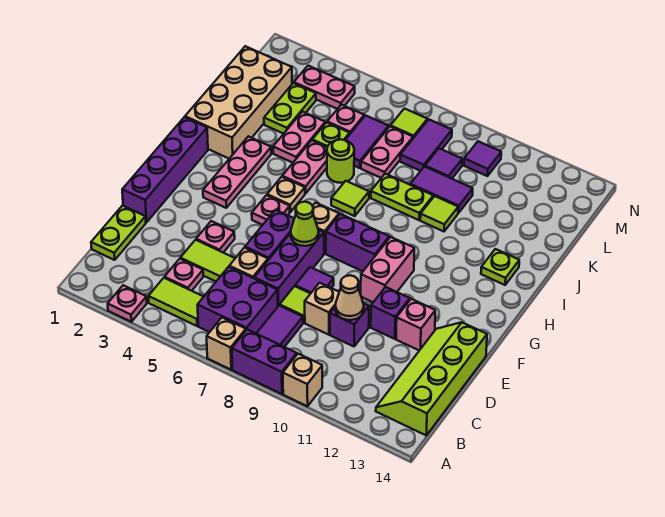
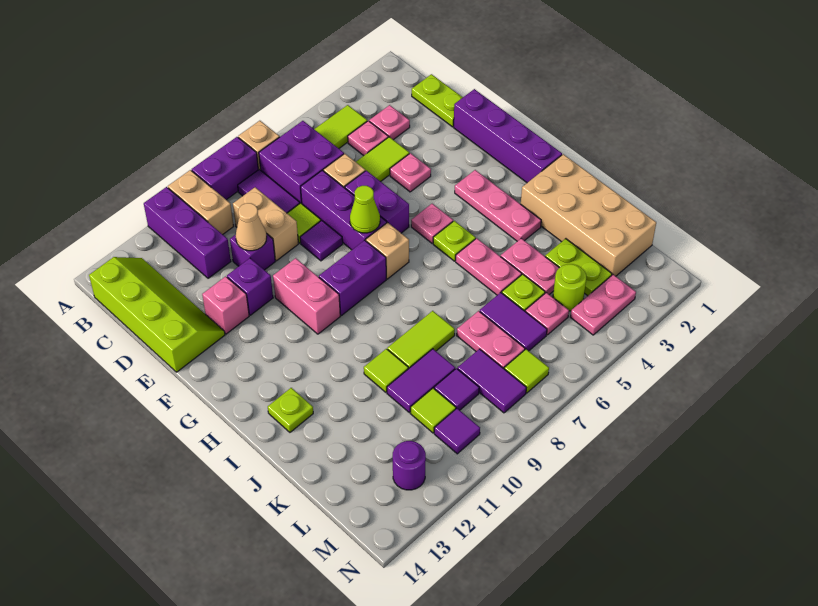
pink plate A3 level 1 -> pink plate C3 level 1
tan brick A10 level 1 -> tan brick A10:B10 level 1
none -> purple brick A11:C11 level 1
tan brick D9 level 1 -> tan brick C9:D9 level 1
tan plate H5 level 1 -> lime plate H5 level 1
lime tile I7 level 1 -> lime tile L10 level 1
lime round brick J6 level 1 -> lime round brick L4 level 1
lime plate J8:J9 level 1 -> lime tile J8:J9 level 1
none -> purple round brick M12 level 1

